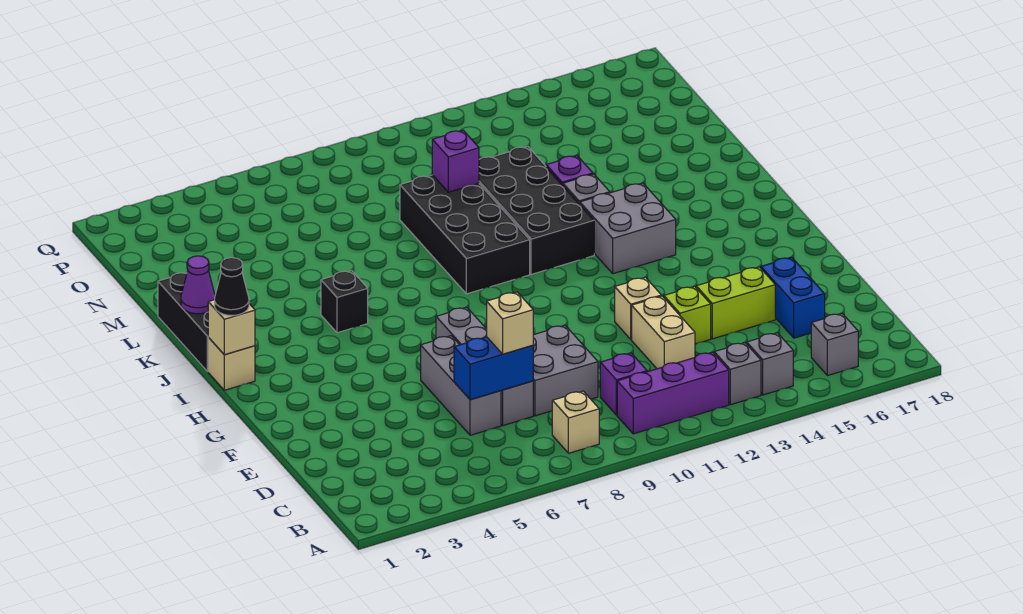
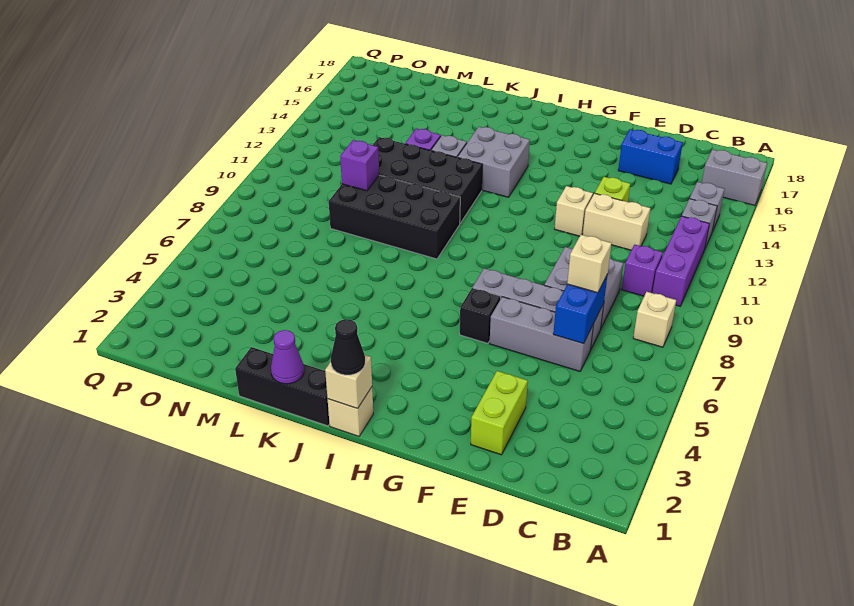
grey brick B16 level 1 -> grey brick A16:B16 level 1
lime brick E14:E15 level 1 -> lime brick E2:E3 level 1
black brick J5 level 1 -> black brick G6 level 1

